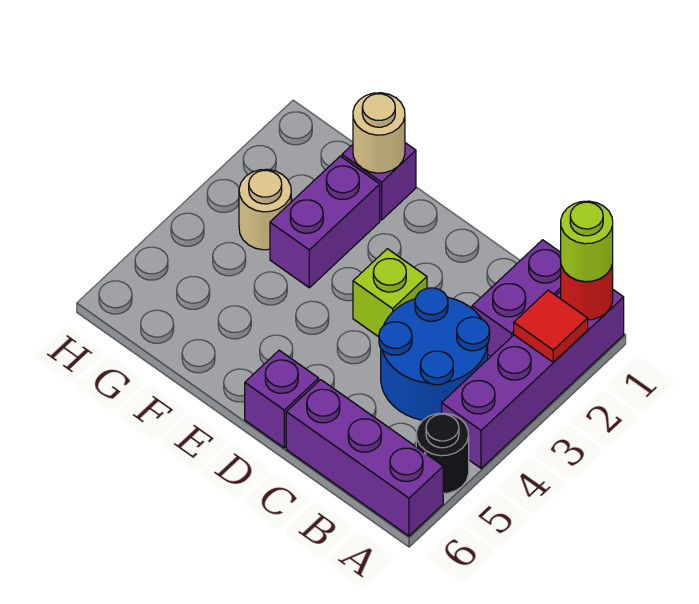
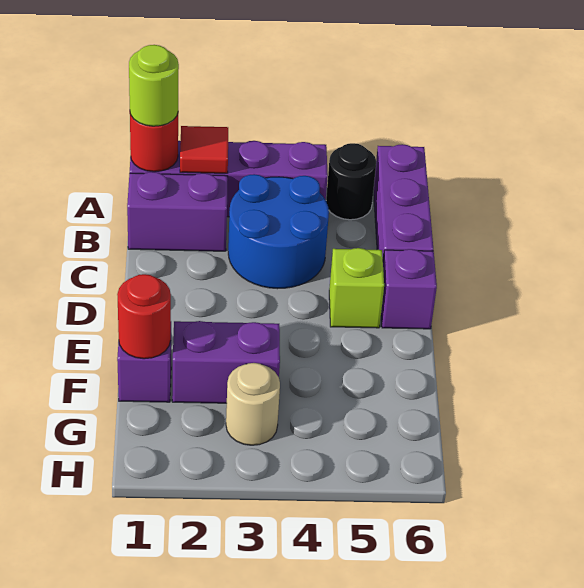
lime brick D3 level 1 -> lime brick D5 level 1
tan round brick F1 level 2 -> red round brick F1 level 2

